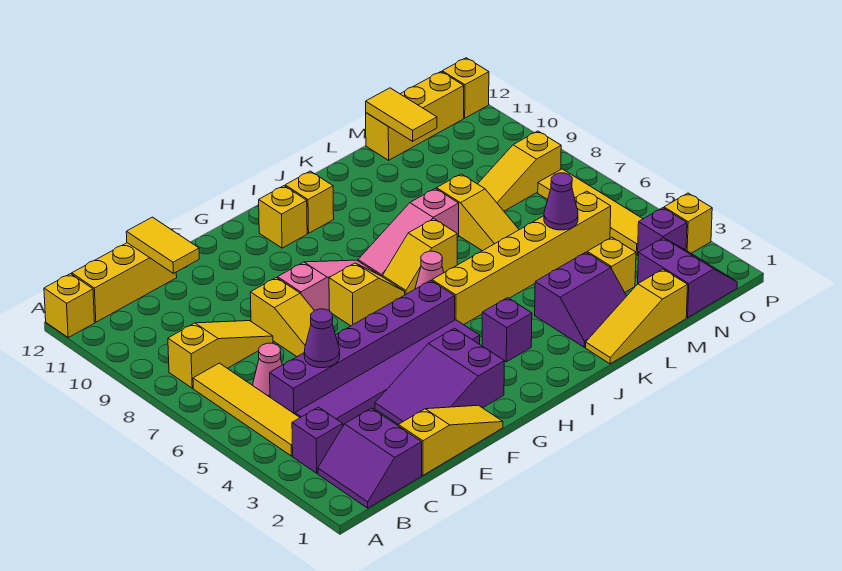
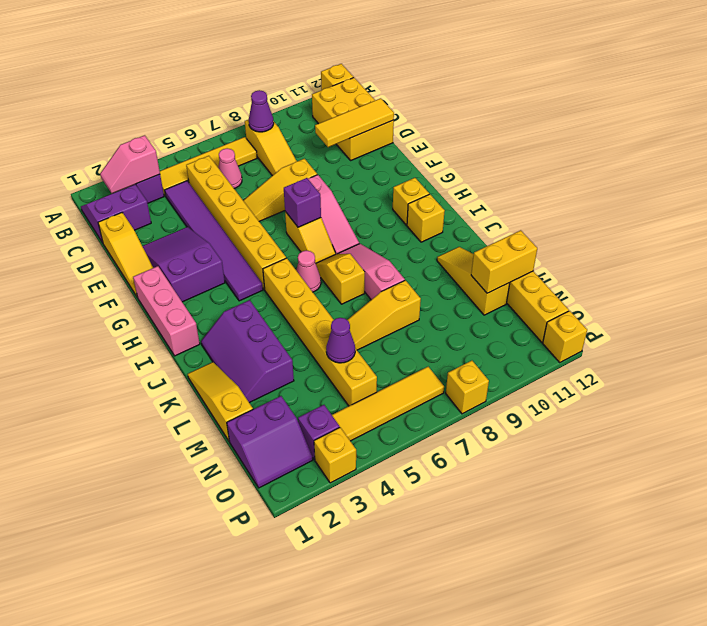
none -> pink slope B2:B3 level 2 top 3
yellow brick B12:D12 level 1 -> yellow brick B11:D12 level 1
purple brick C5:H5 level 1 -> yellow brick C5:H5 level 1
purple cone D5 level 2 -> purple cone B8 level 2
yellow tile D11:D12 level 2 -> yellow tile D10:D12 level 2
none -> pink brick G1:I1 level 1
purple brick I3 level 1 -> purple brick G7 level 2
purple slope K2:L3 level 1 top 3 -> purple slope J2:L3 level 1 top 3
yellow brick M3 level 1 -> yellow brick P8 level 1
yellow slope M8:O8 level 1 top O -> yellow slope K11:M11 level 1 top M
yellow tile M11:M12 level 2 -> yellow brick M11:M12 level 2

